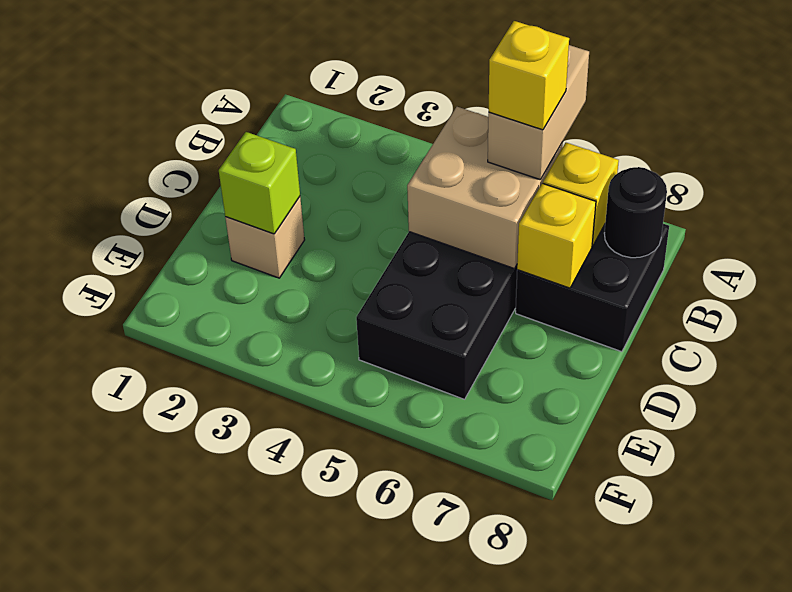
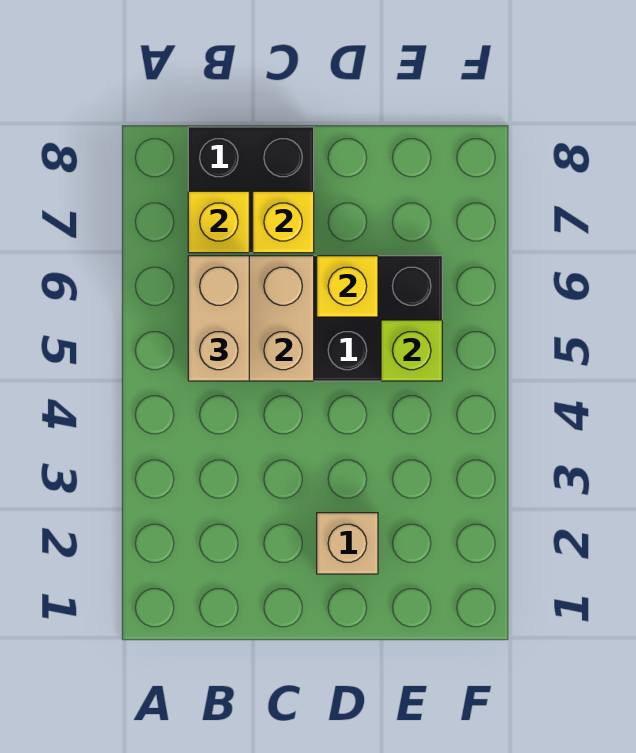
tan brick A6:B6 level 3 -> tan brick B5:B6 level 3
yellow brick B6 level 4 -> yellow brick D6 level 2
black round brick B8 level 2 -> none
lime brick D2 level 2 -> lime brick E5 level 2

